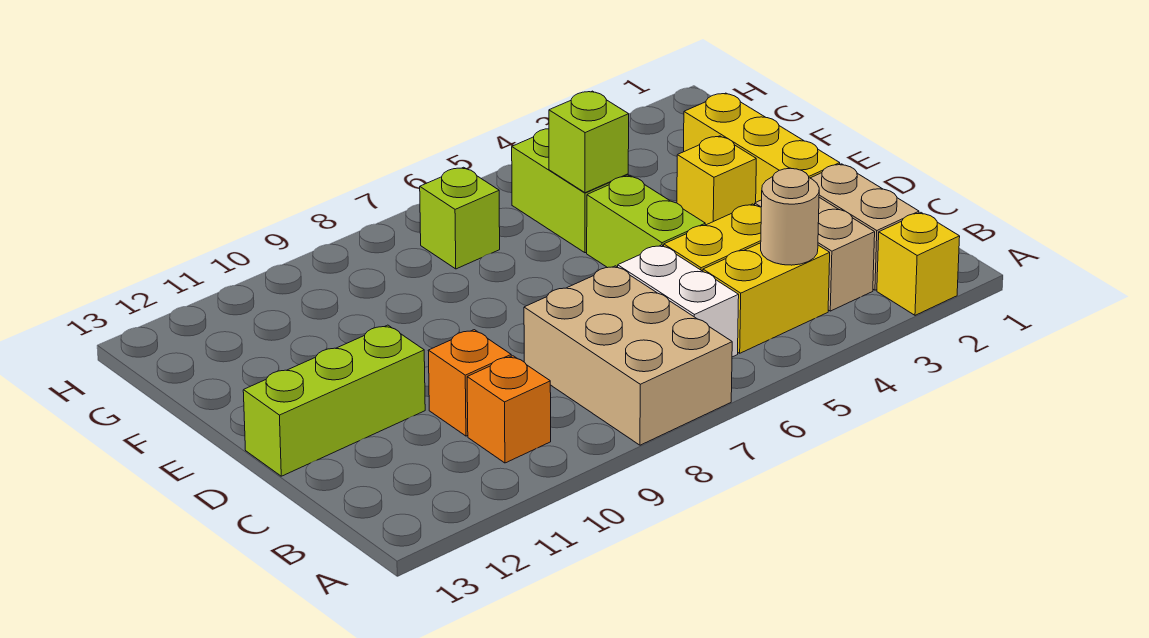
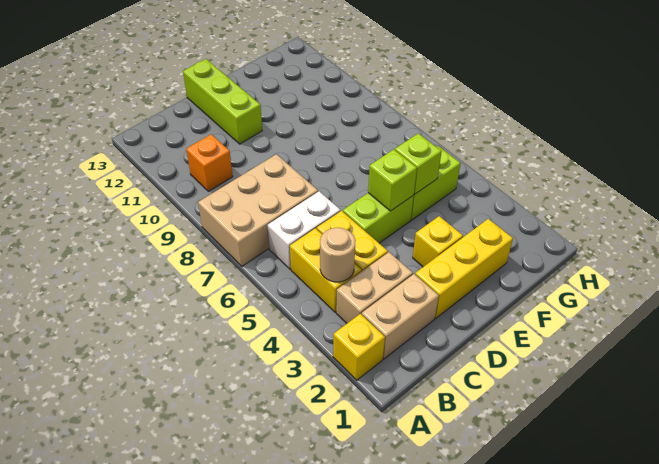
orange brick C10 level 1 -> none
lime brick G7 level 1 -> lime brick E5 level 2

